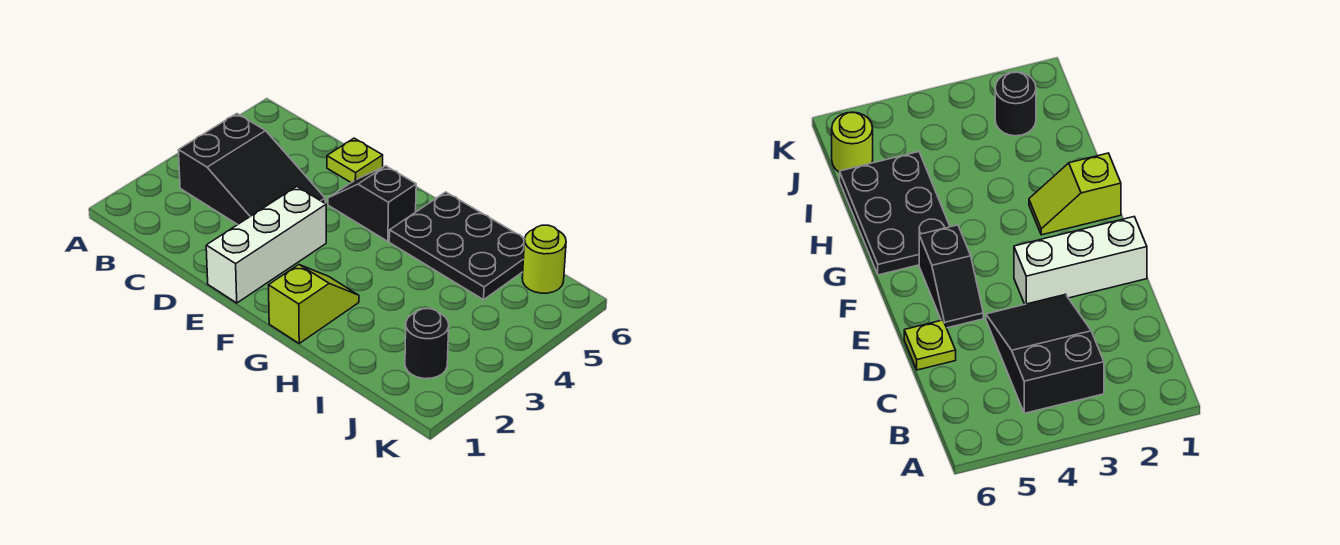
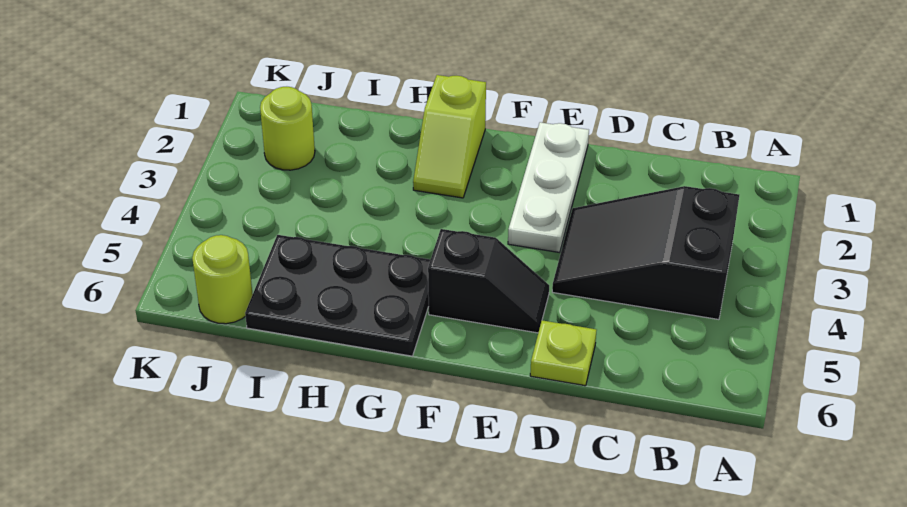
white brick E1:E3 level 1 -> white plate E1:E3 level 1
black round brick J2 level 1 -> lime round brick J2 level 1

